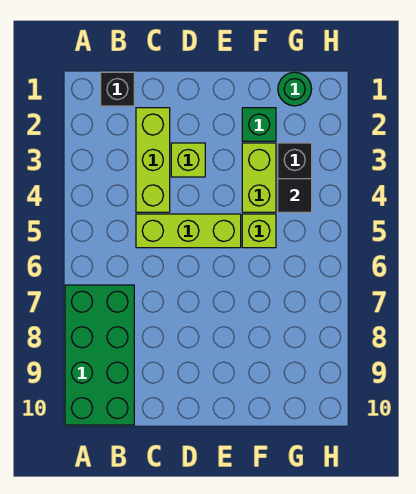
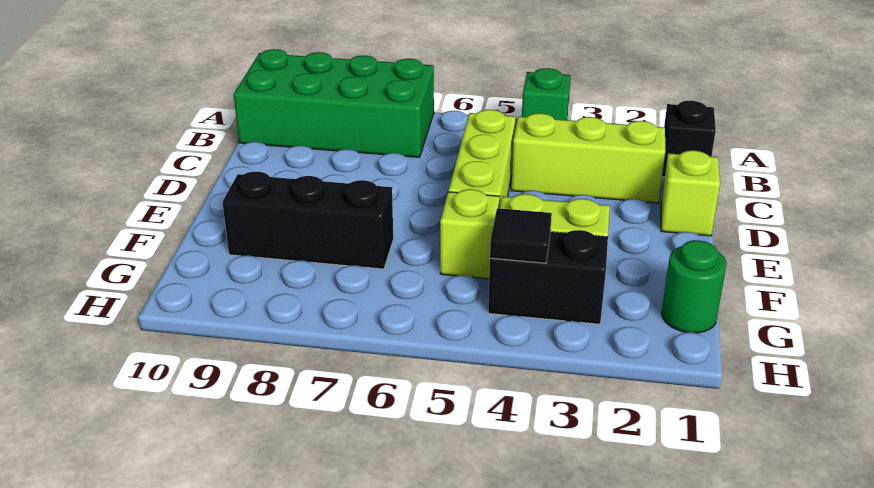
lime brick D3 level 1 -> lime brick D1 level 1
green brick F2 level 1 -> green brick A4 level 1
none -> black brick F7:F9 level 1

